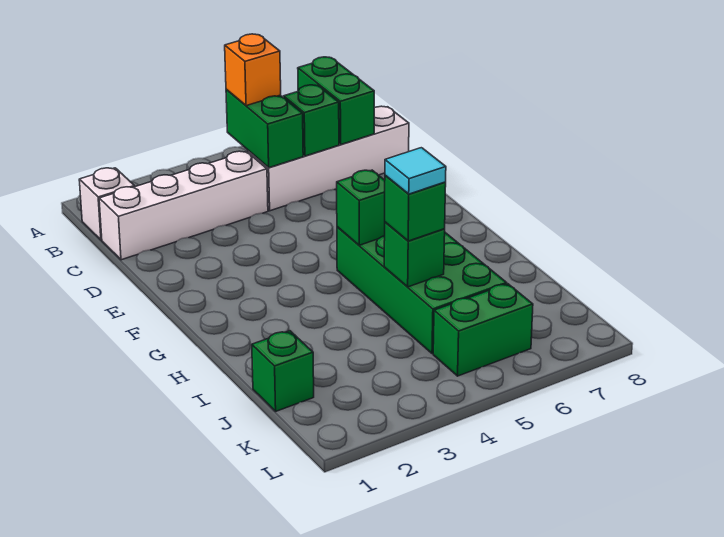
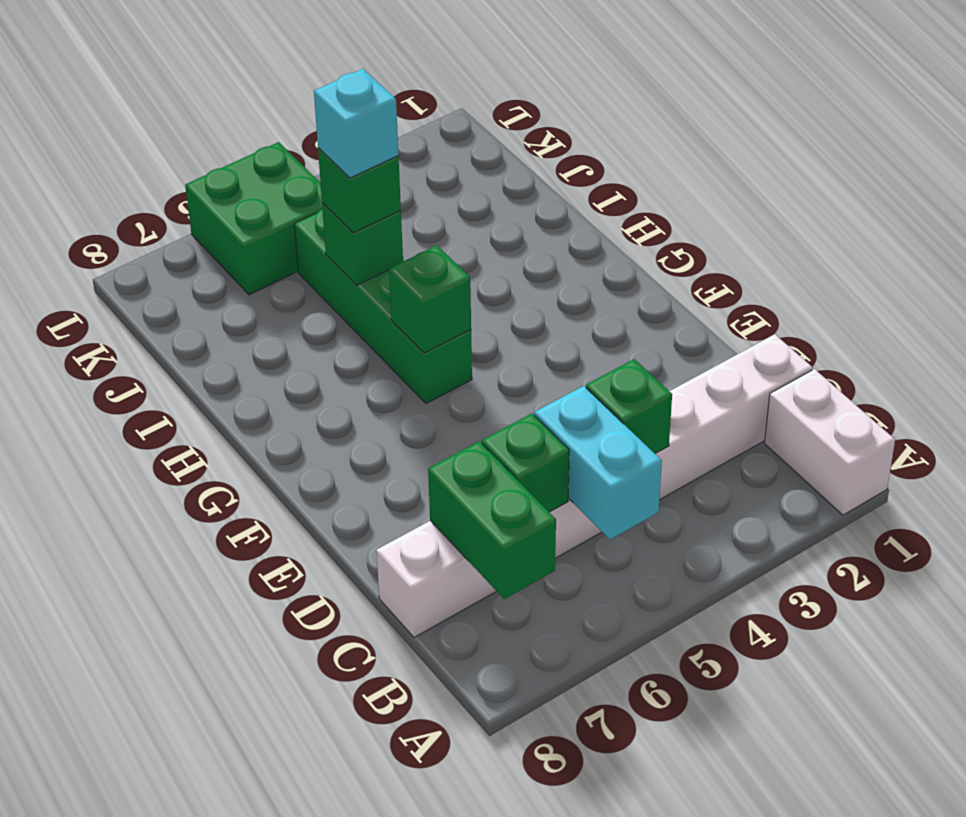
white brick B1 level 1 -> white brick A1:B1 level 1
green brick B5:C5 level 2 -> cyan brick B5:C5 level 2
orange brick B5 level 3 -> none
green brick G5:J6 level 1 -> green brick G5:J5 level 1
cyan tile I5 level 4 -> cyan brick I5 level 4
green brick J1 level 1 -> green brick C4 level 2
green brick K5:K6 level 1 -> green brick K5:L6 level 1

